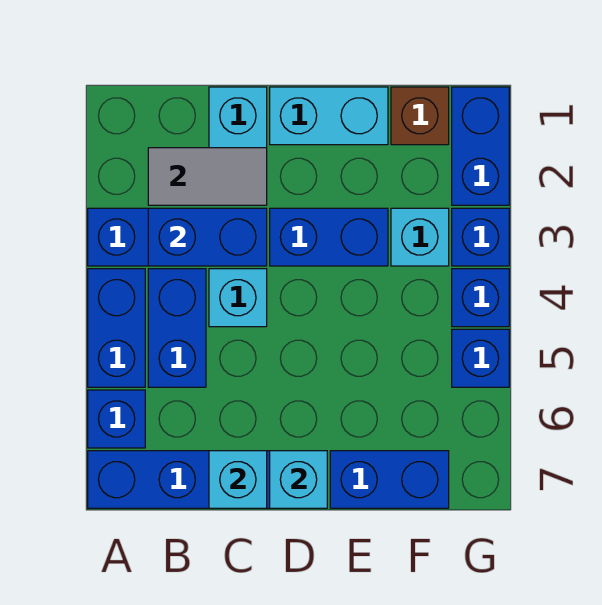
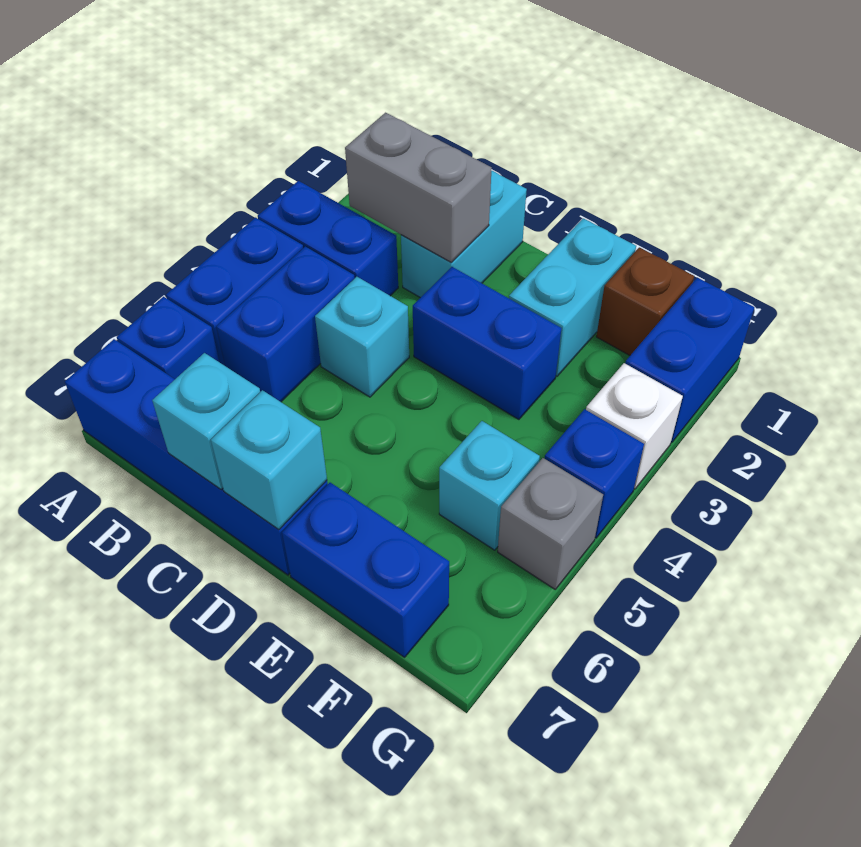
grey tile B2:C2 level 2 -> grey brick B2:C2 level 2
blue brick B3:C3 level 2 -> none
cyan brick D1:E1 level 1 -> cyan brick E1:E2 level 1
cyan brick F3 level 1 -> cyan brick F5 level 1
blue brick G3 level 1 -> white brick G3 level 1
blue brick G5 level 1 -> grey brick G5 level 1

